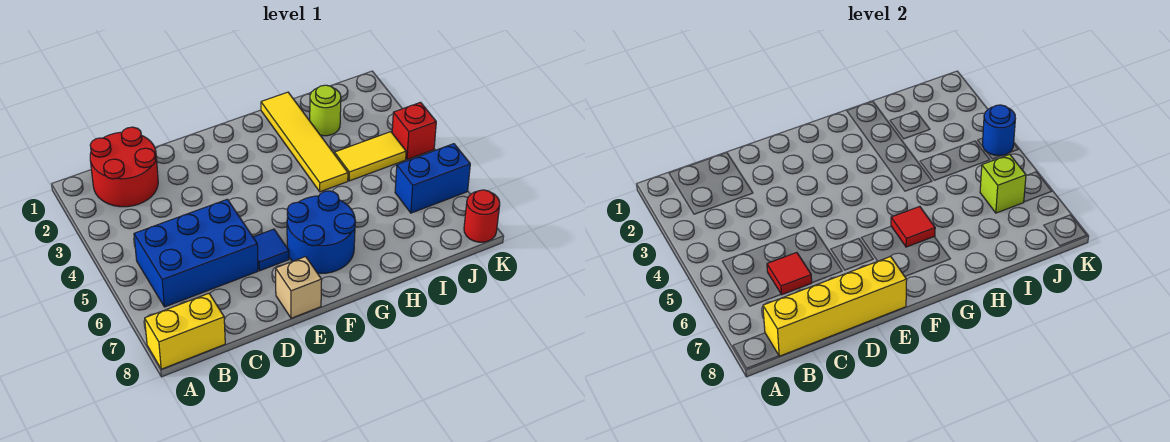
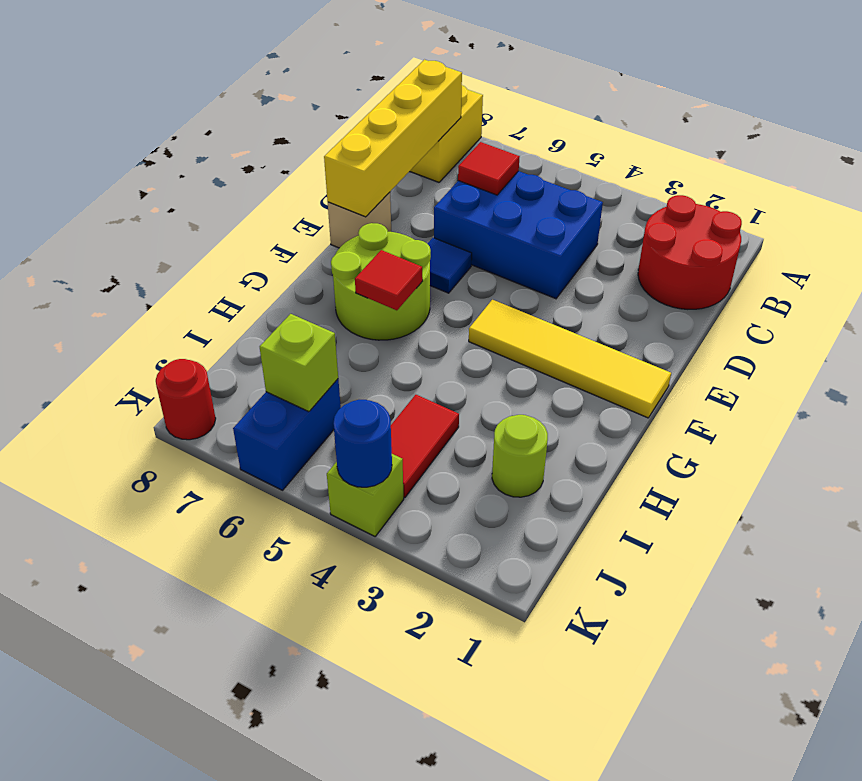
blue brick B5:D6 level 1 -> blue brick C4:D6 level 1
blue round brick F6:G7 level 1 -> lime round brick F6:G7 level 1
yellow tile H1:H4 level 1 -> yellow tile F1:F4 level 1
yellow tile I4:J4 level 1 -> red tile I4:J4 level 1
red brick K4 level 1 -> lime brick K4 level 1

